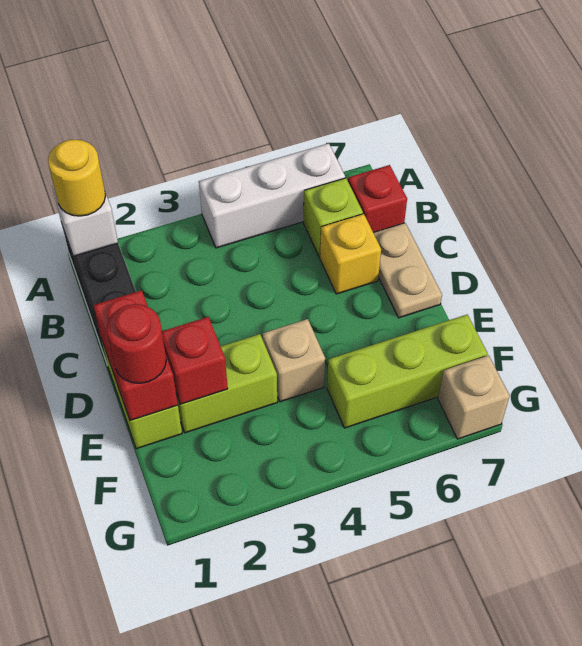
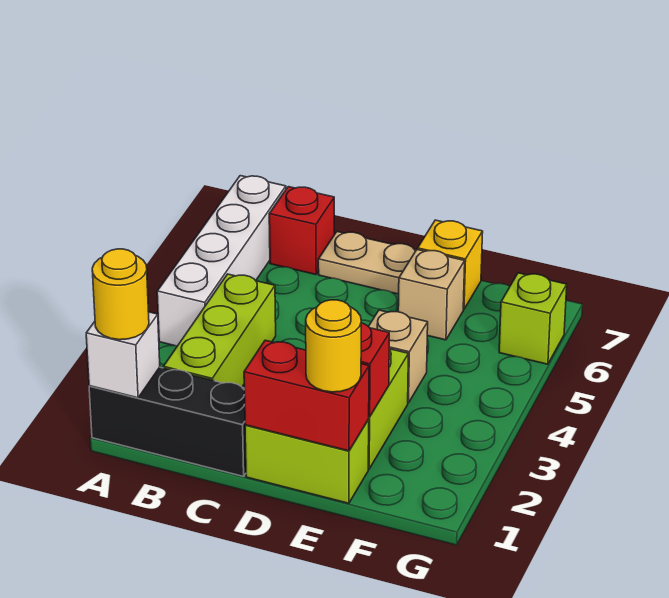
white brick A4:A6 level 1 -> white brick A4:A7 level 1
lime brick B6 level 1 -> lime brick G6 level 1
yellow brick C6 level 1 -> yellow brick E7 level 1
red round brick E1 level 3 -> yellow round brick E1 level 3
lime brick F5:F7 level 1 -> lime brick B2:B4 level 1
tan brick G7 level 1 -> tan brick E6 level 1

